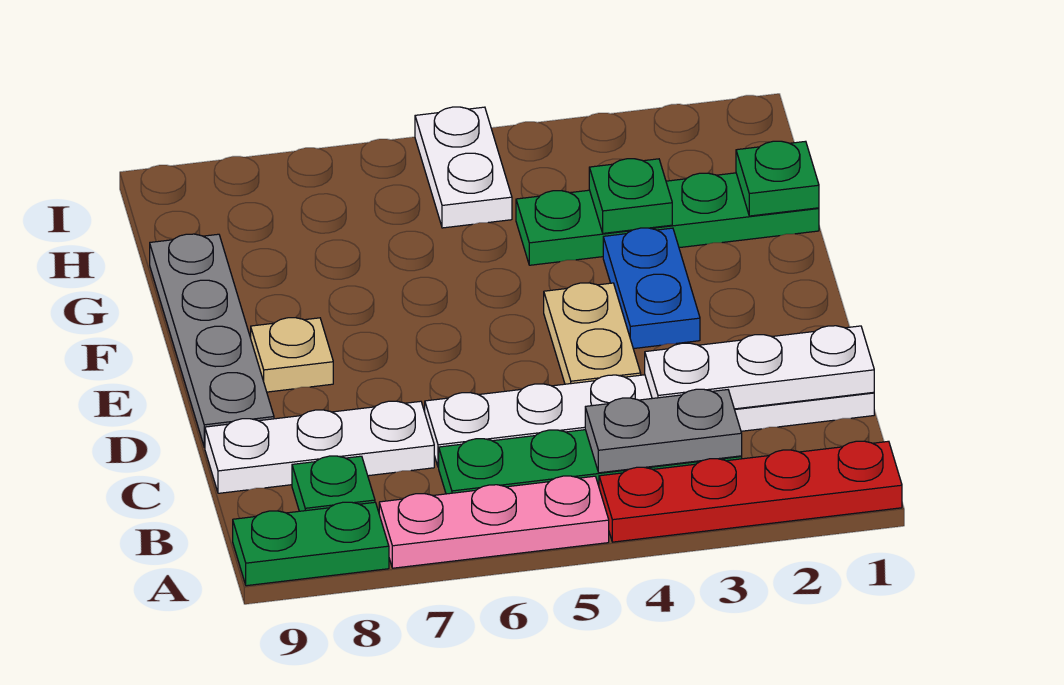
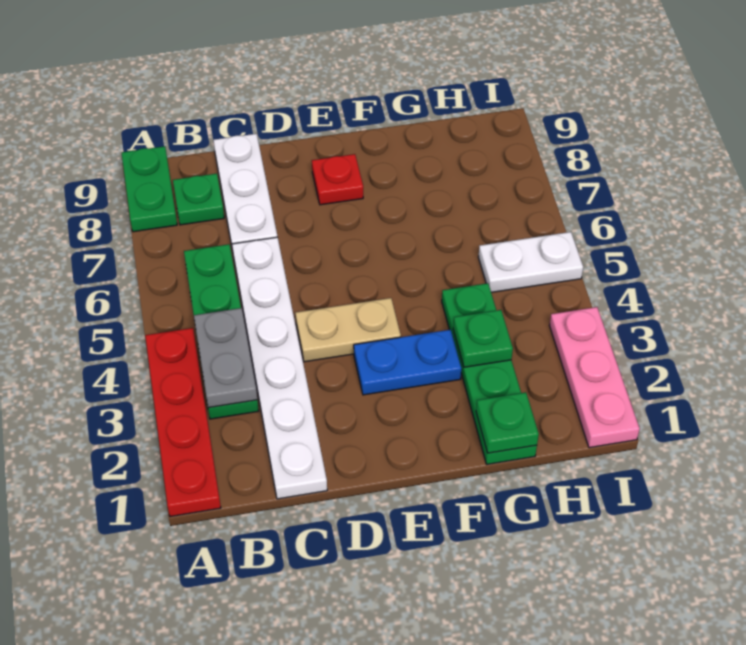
pink plate A5:A7 level 1 -> pink plate I1:I3 level 1
white plate C1:C3 level 2 -> none
grey plate D9:G9 level 1 -> none
tan plate E8 level 1 -> red plate E8 level 1

